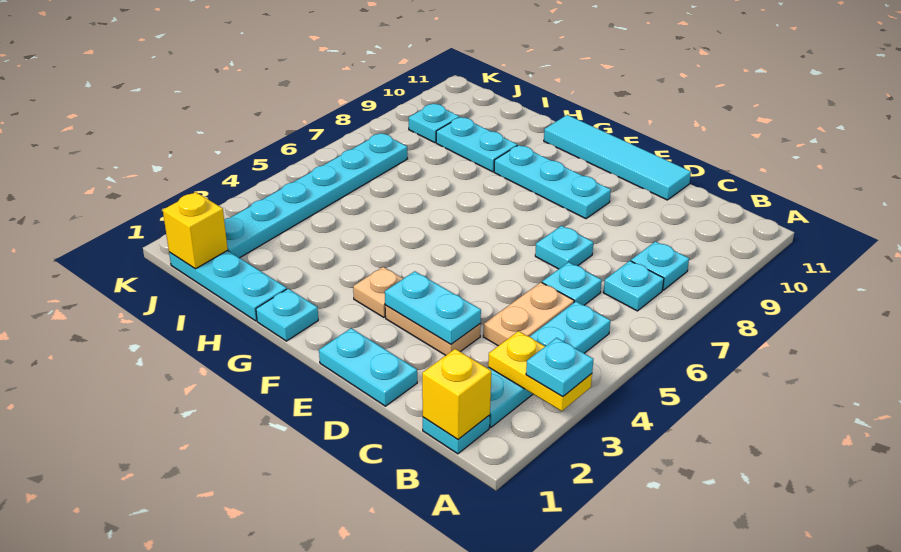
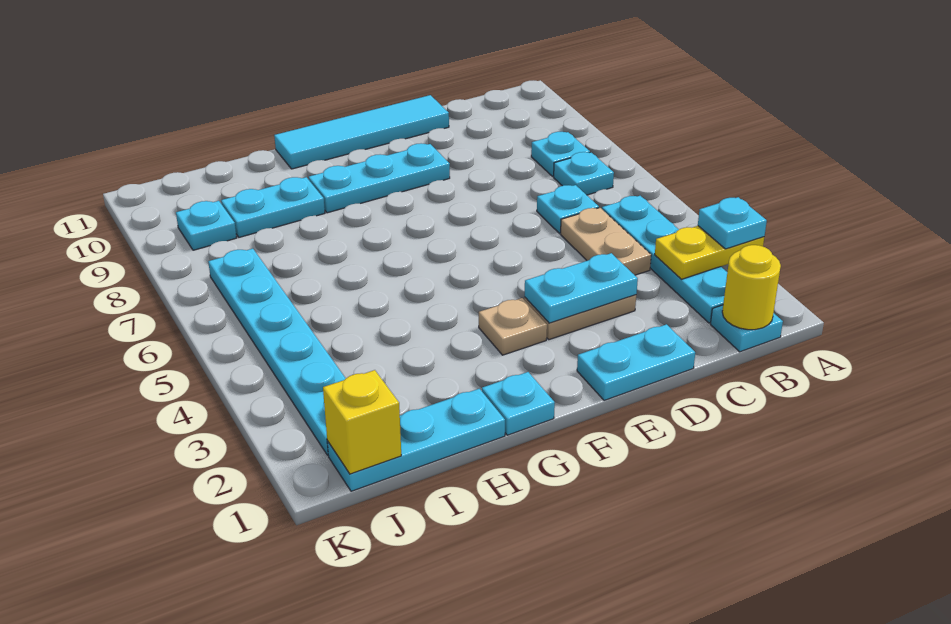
yellow brick B1 level 2 -> yellow round brick B1 level 2
cyan plate D7 level 1 -> none

